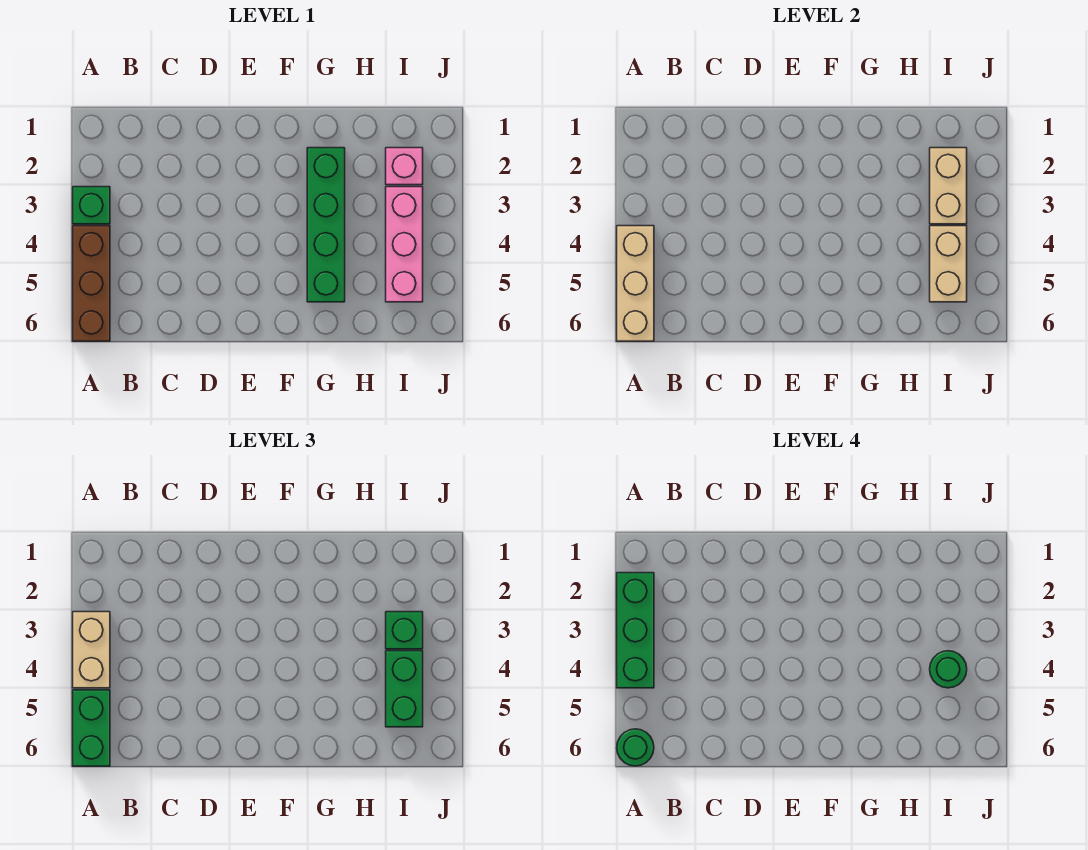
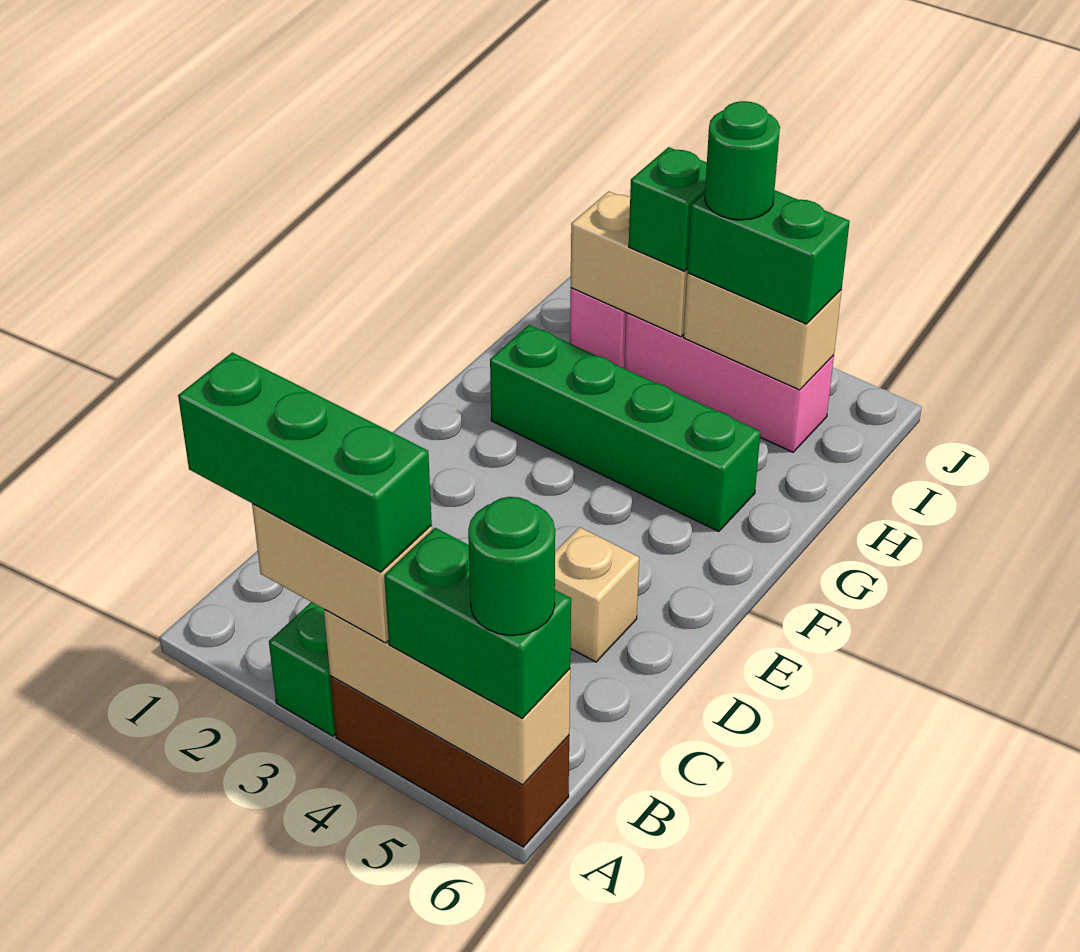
none -> tan brick D5 level 1

